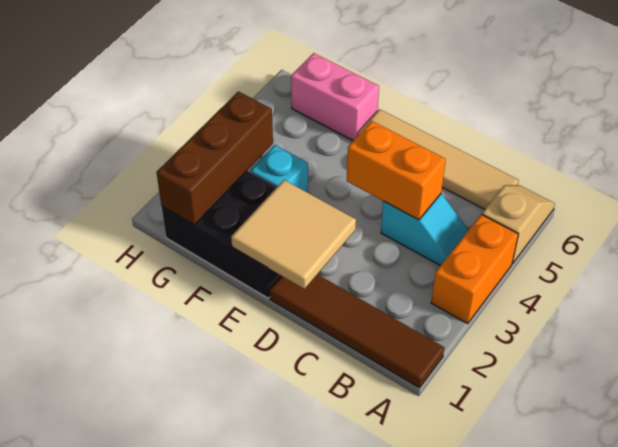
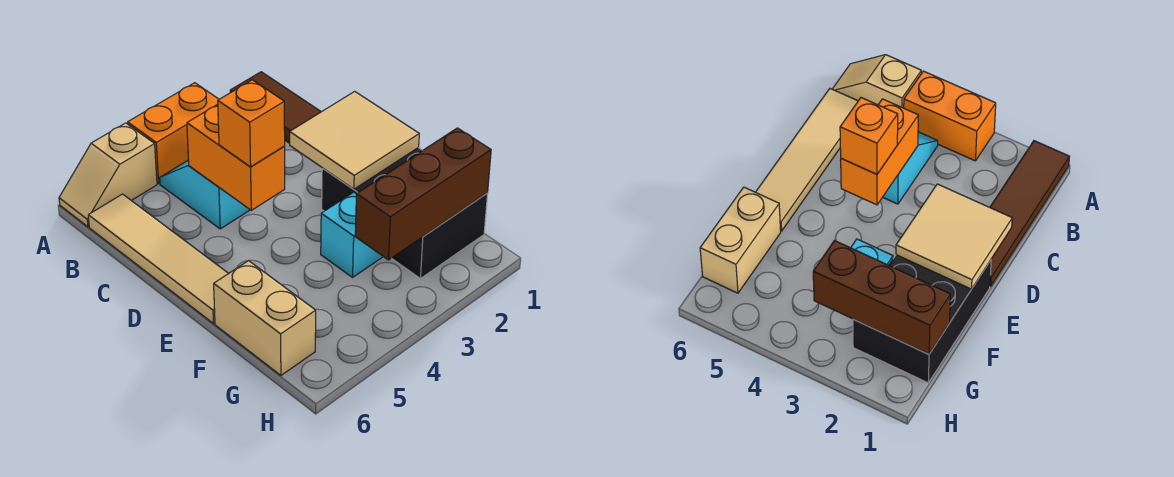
none -> orange brick D4 level 3
pink brick F6:G6 level 1 -> tan brick F6:G6 level 1

